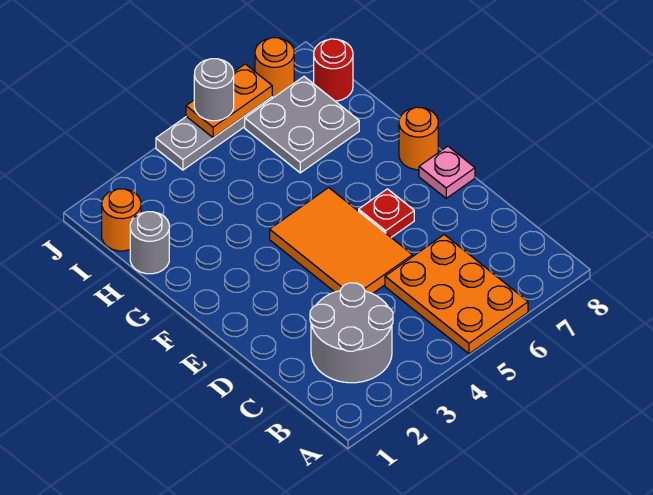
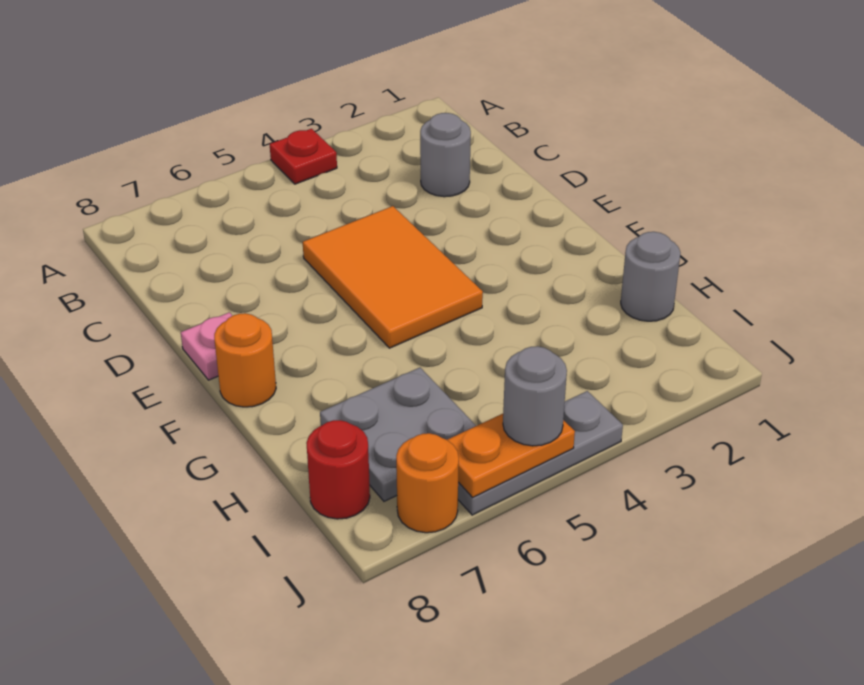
orange plate A5:C6 level 1 -> none
grey round brick B2:C3 level 1 -> grey round brick C2 level 1
red plate E6 level 1 -> red plate A4 level 1
orange round brick I1 level 1 -> none

